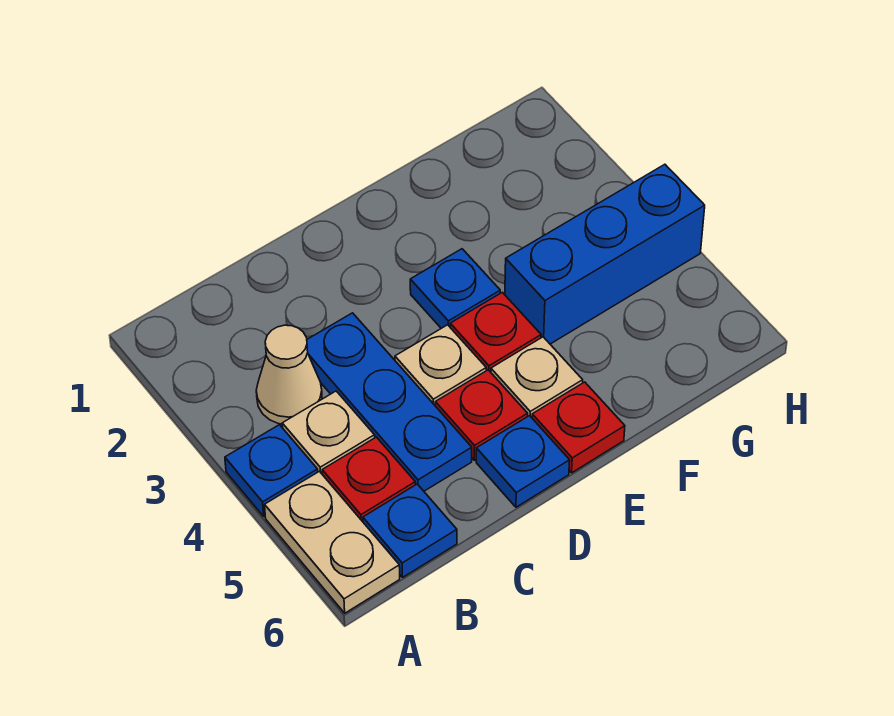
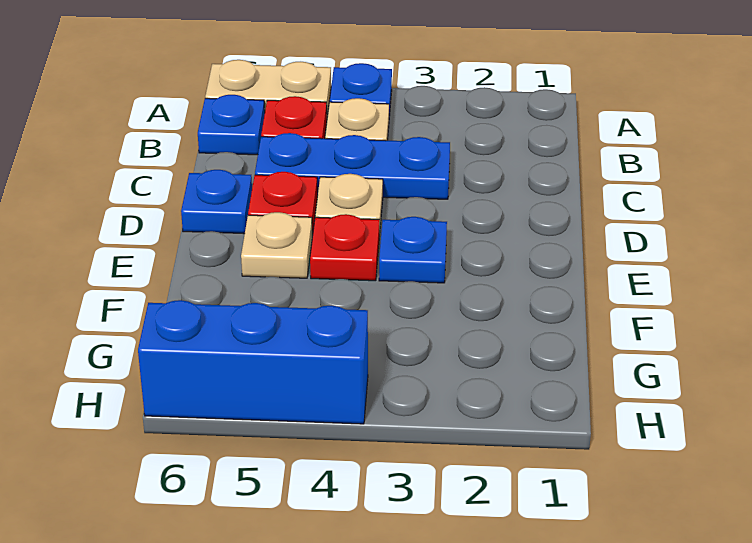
tan cone B3 level 1 -> none
red plate E6 level 1 -> none
blue brick F4:H4 level 1 -> blue brick H4:H6 level 1

